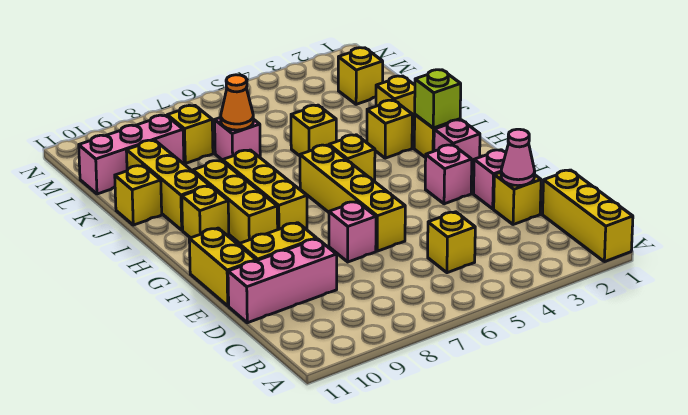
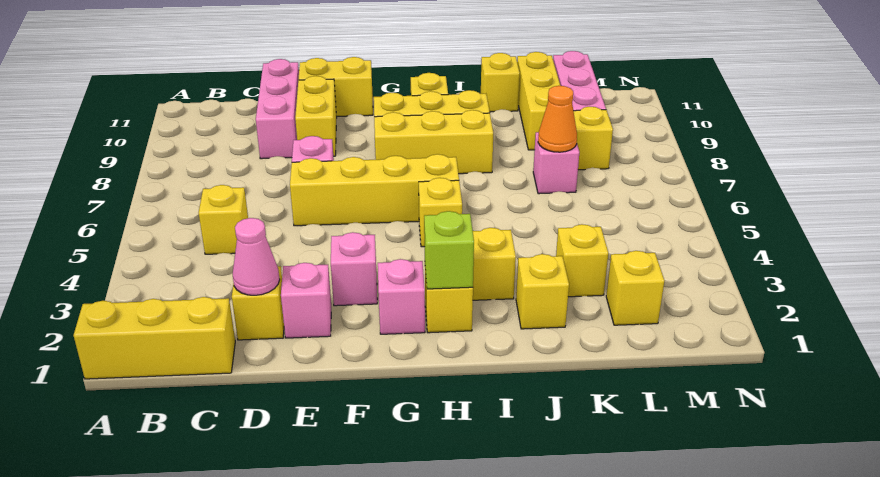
yellow brick I10:K10 level 1 -> yellow brick K9:K11 level 1
yellow brick J5 level 1 -> yellow brick K3 level 1

